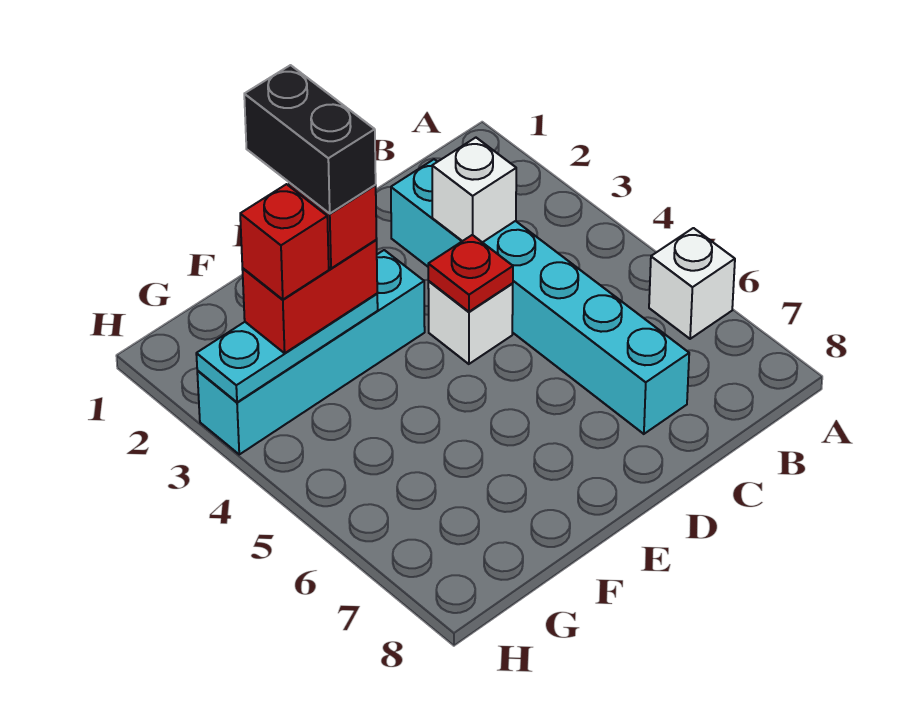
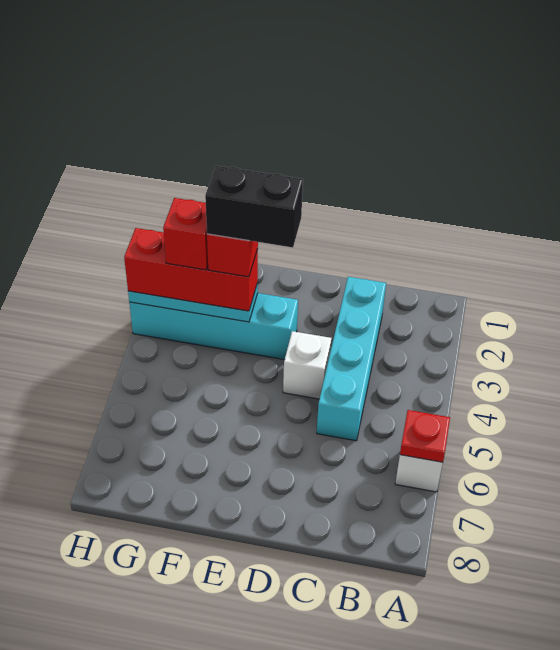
cyan brick C2:C7 level 1 -> cyan brick C2:C5 level 1
white brick C3 level 2 -> none
red plate D4 level 2 -> red plate A6 level 2
black brick F2:F3 level 5 -> black brick E3:F3 level 5
red brick F3:G3 level 3 -> red brick F3:H3 level 3

